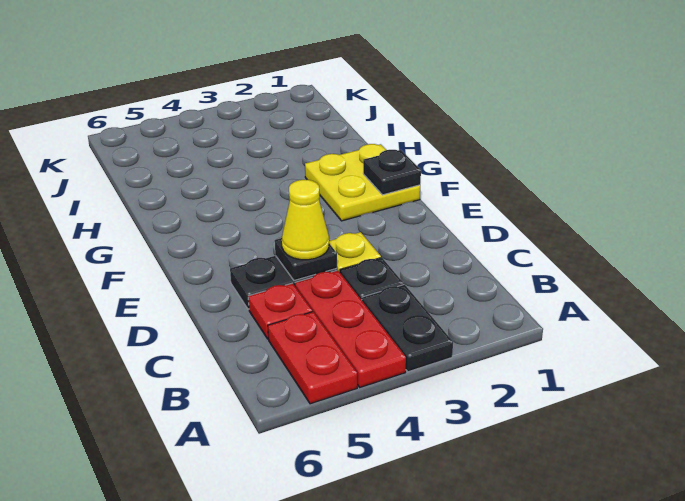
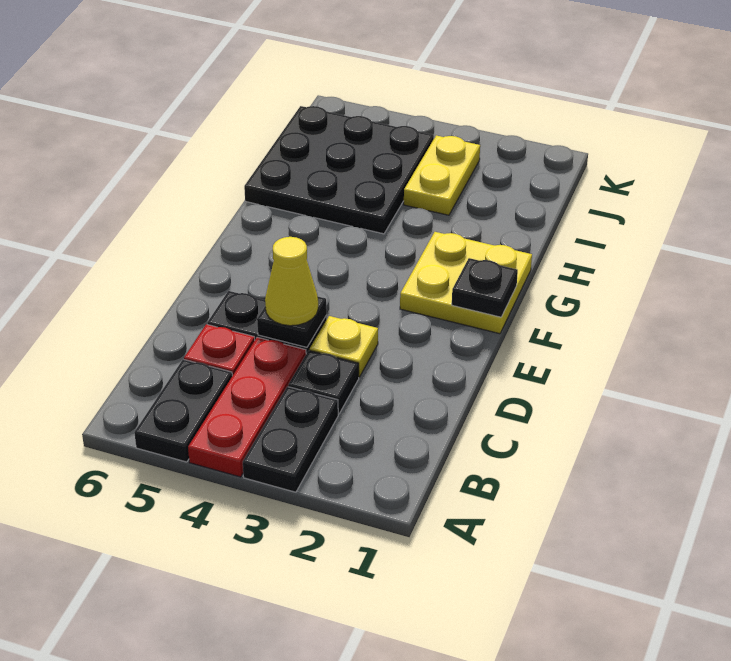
red plate A5:B5 level 1 -> black plate A5:B5 level 1
none -> black plate H4:J6 level 1
none -> yellow plate I3:J3 level 1

